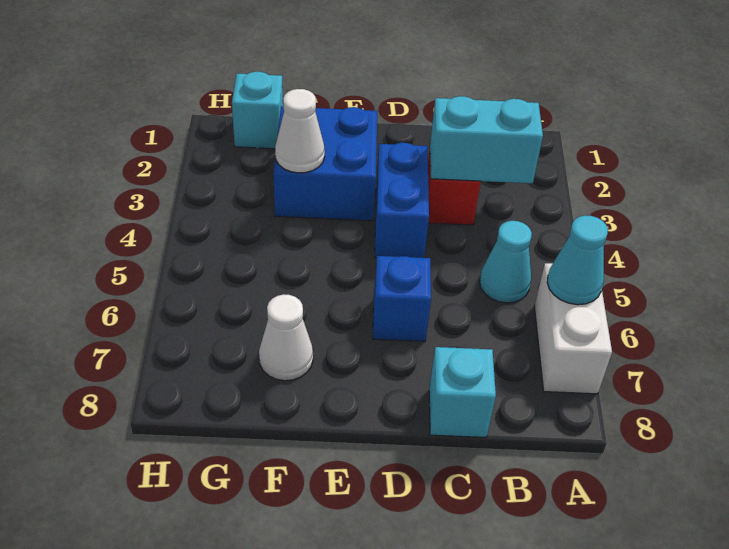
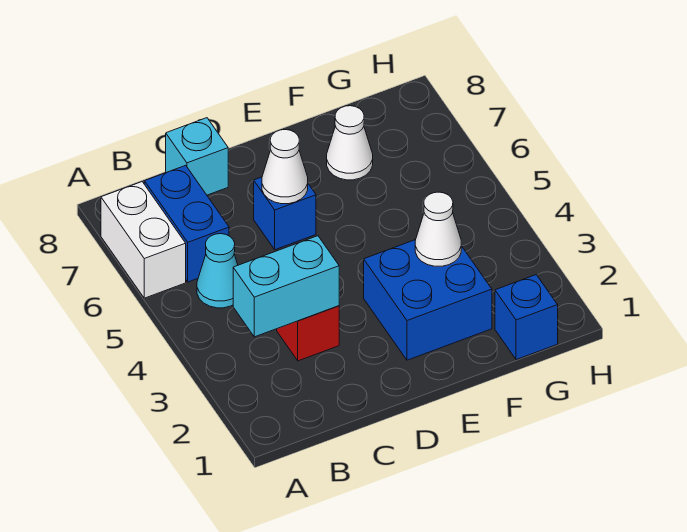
cyan cone A6 level 2 -> none
blue brick D3:D4 level 1 -> blue brick B6:B7 level 1
none -> white cone D6 level 2
cyan brick G1 level 1 -> blue brick G1 level 1

